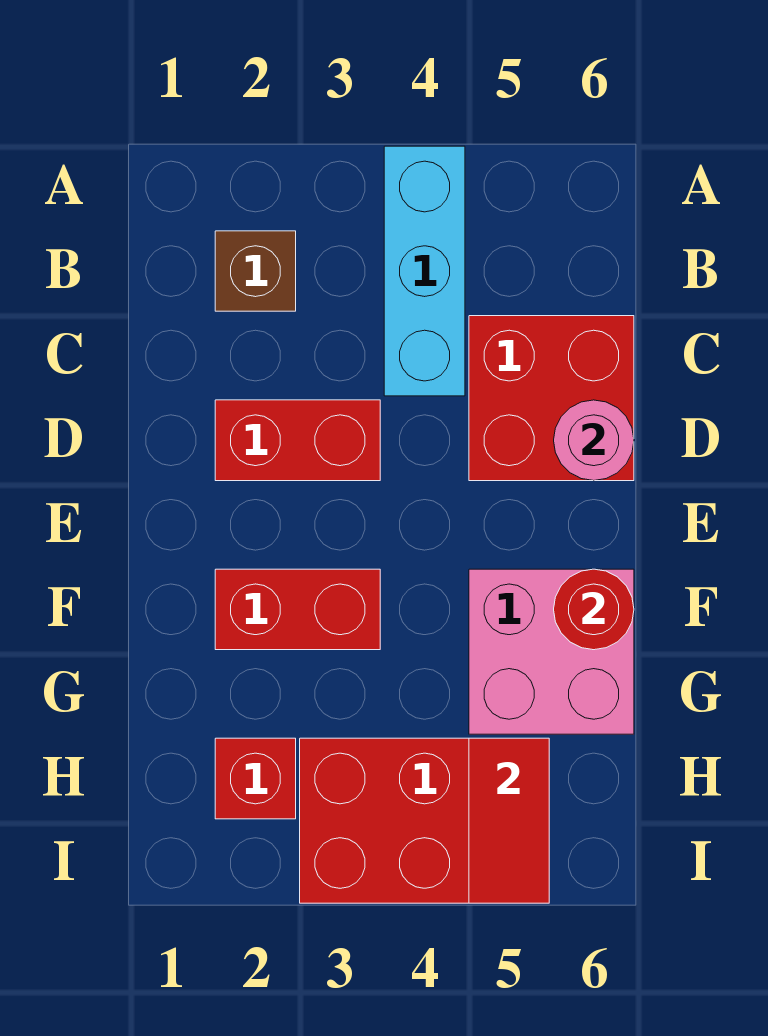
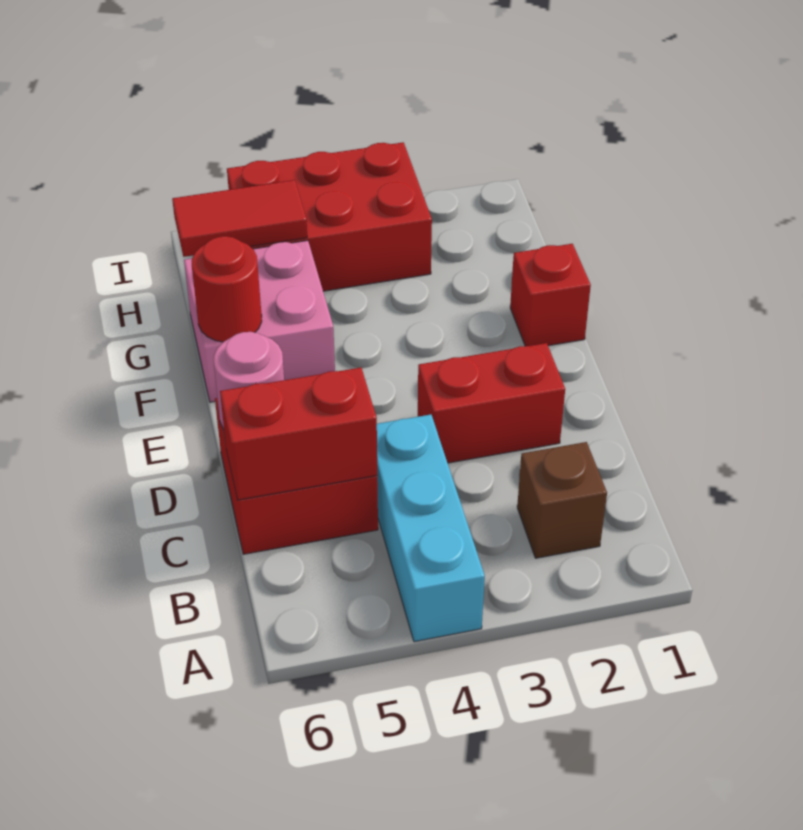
red brick F2:F3 level 1 -> red brick C5:C6 level 2
red brick H2 level 1 -> red brick F1 level 1
red tile H5:I5 level 2 -> red tile H5:H6 level 2

